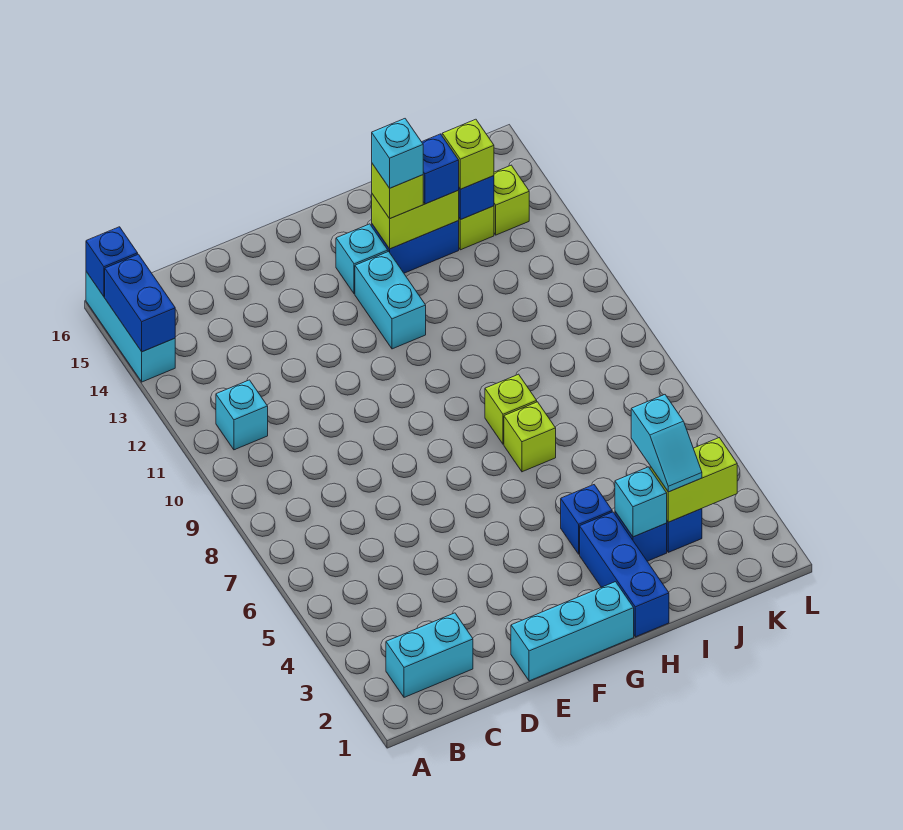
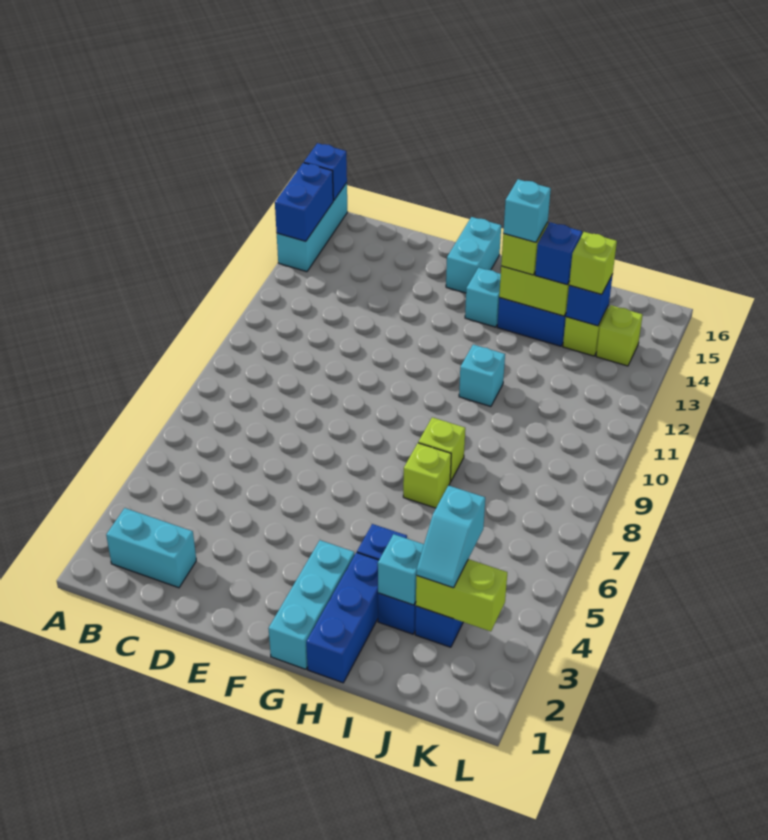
cyan brick B11 level 1 -> cyan brick H11 level 1
cyan brick E1:G1 level 1 -> cyan brick G1:G3 level 1
cyan brick G12:G13 level 1 -> cyan brick F15:F16 level 1

